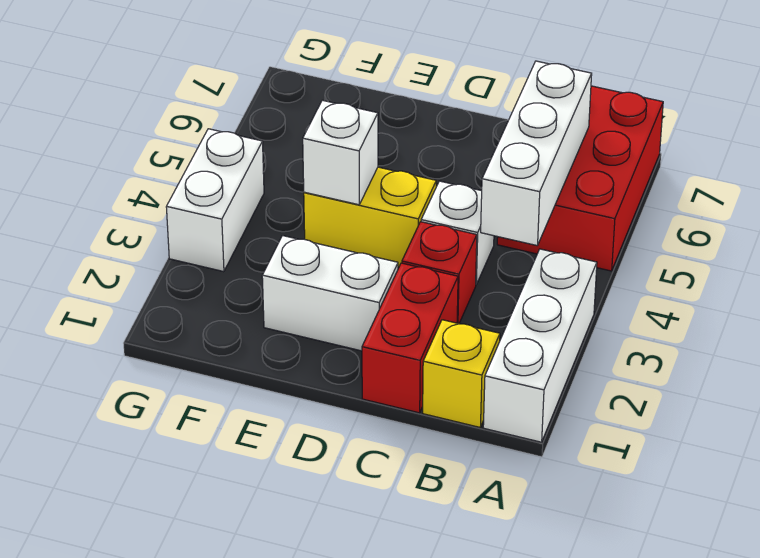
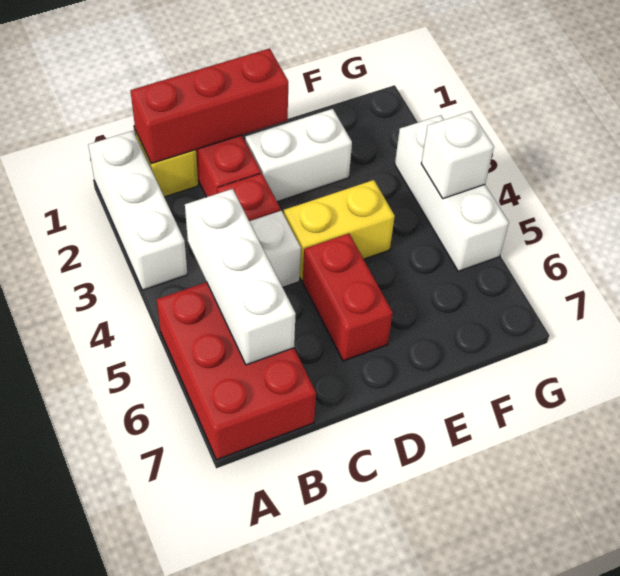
none -> red brick B1:D1 level 2
none -> red brick D5:D6 level 1
white brick E4 level 2 -> white brick G4 level 2
white brick G3:G4 level 1 -> white brick G3:G5 level 1

